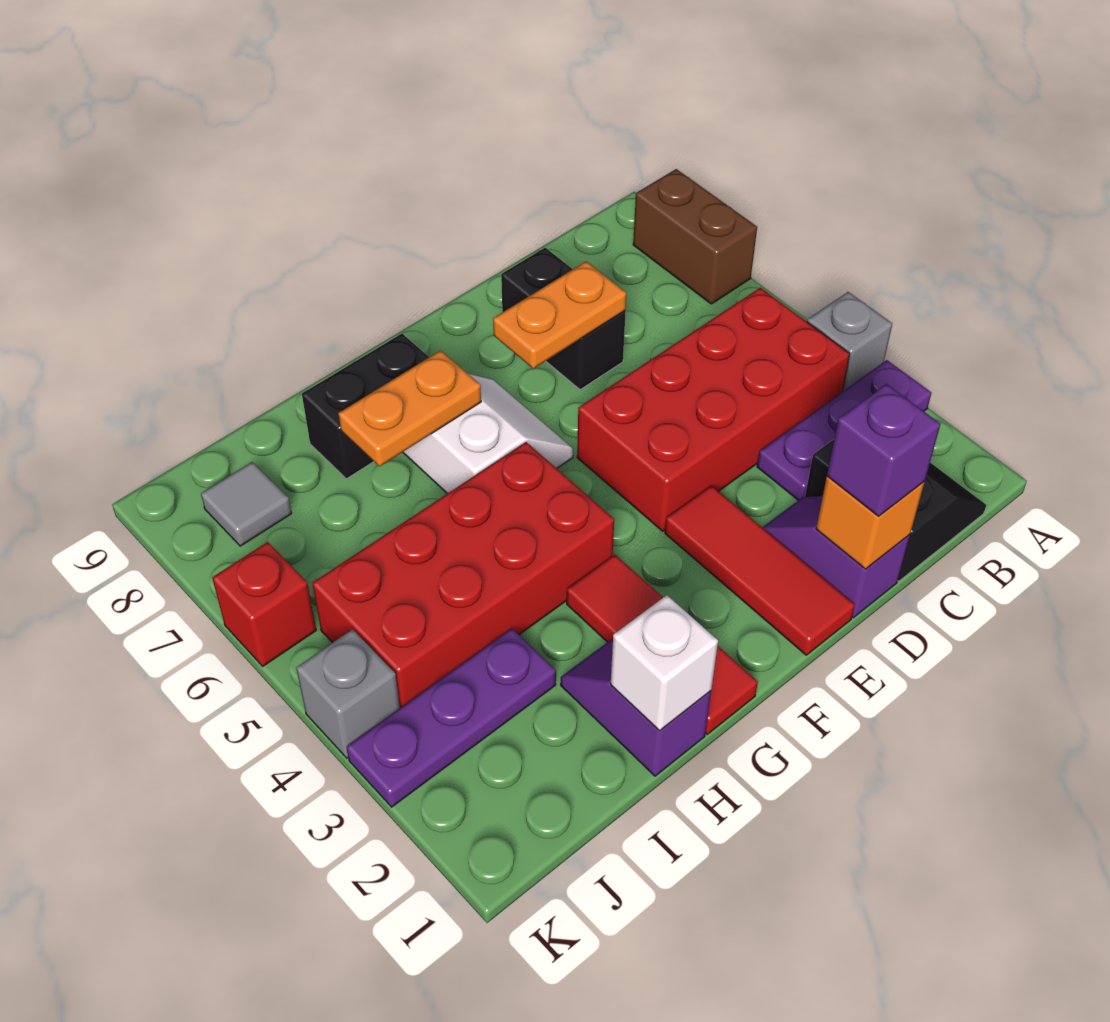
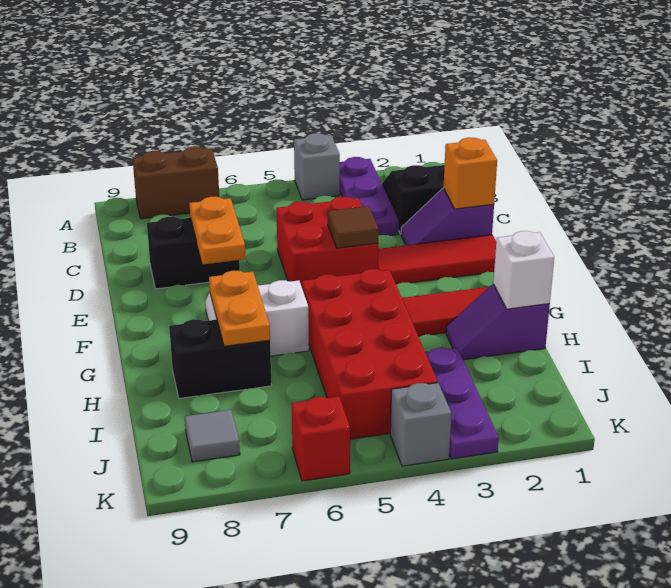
red brick B4:E5 level 1 -> red brick D4:E5 level 1
purple brick D1 level 3 -> none
none -> brown tile E4 level 2
black brick G8:H8 level 1 -> black brick H7:H8 level 1

